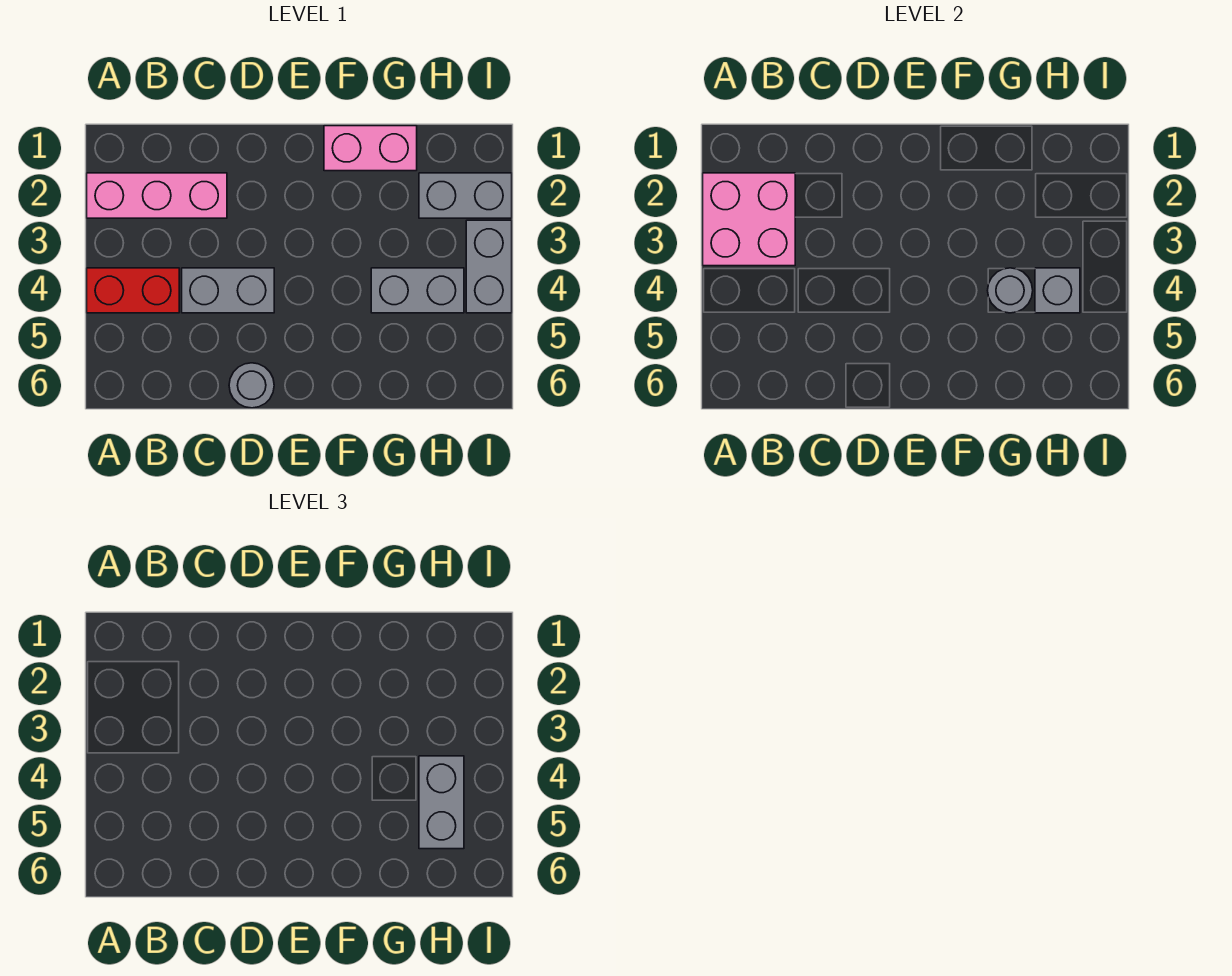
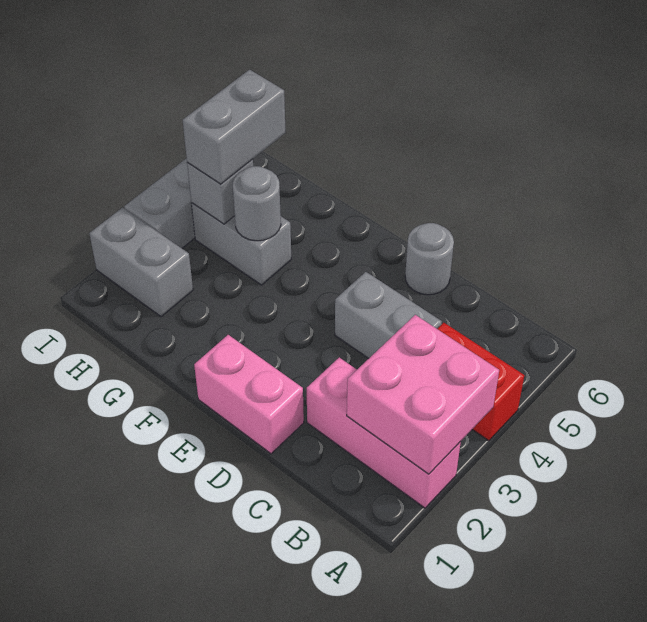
pink brick F1:G1 level 1 -> pink brick D1:E1 level 1

